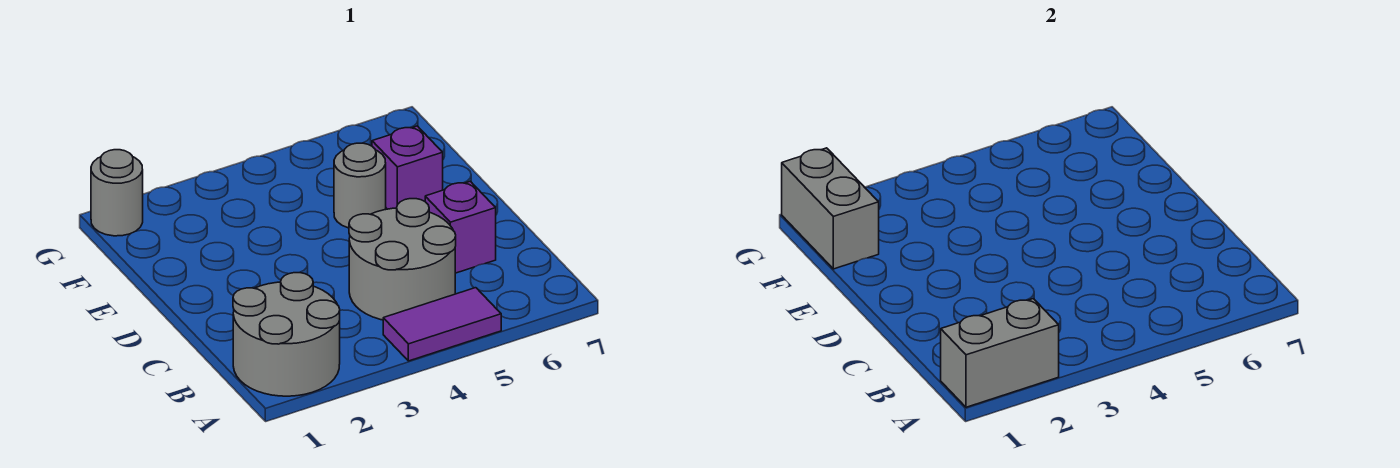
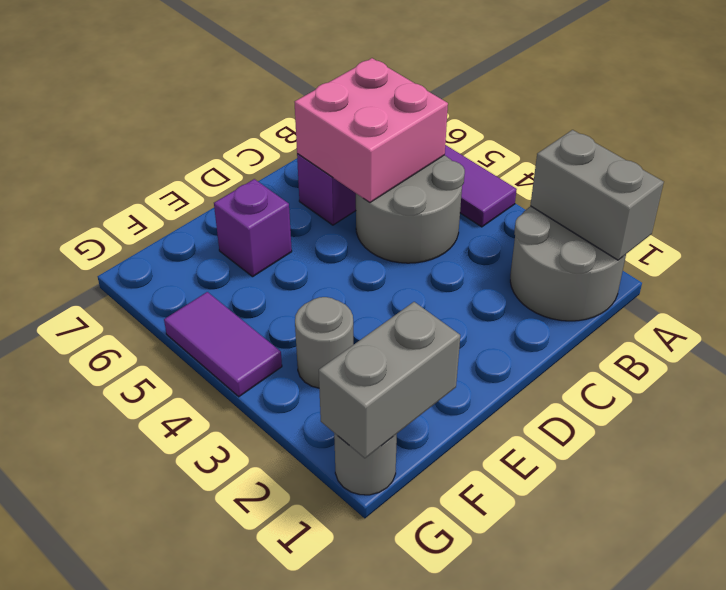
none -> pink brick B5:C6 level 2
grey round brick E5 level 1 -> grey round brick F3 level 1
none -> purple tile G4:G5 level 1

